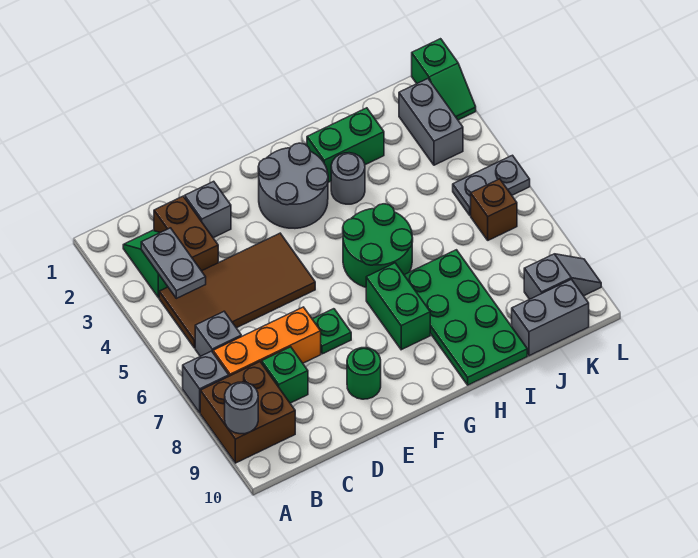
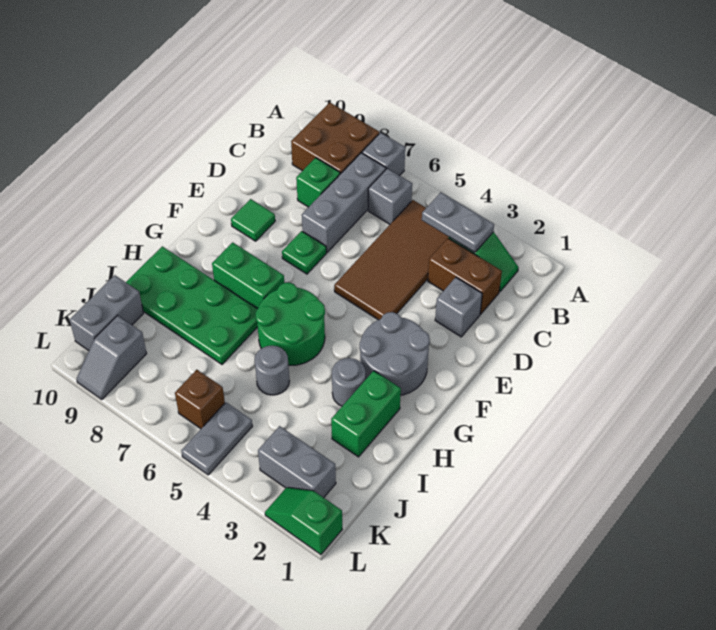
grey round brick A9 level 2 -> grey round brick I5 level 1
orange brick B7:D7 level 1 -> grey brick B7:D7 level 1
green round brick E9 level 1 -> green tile E9 level 1

